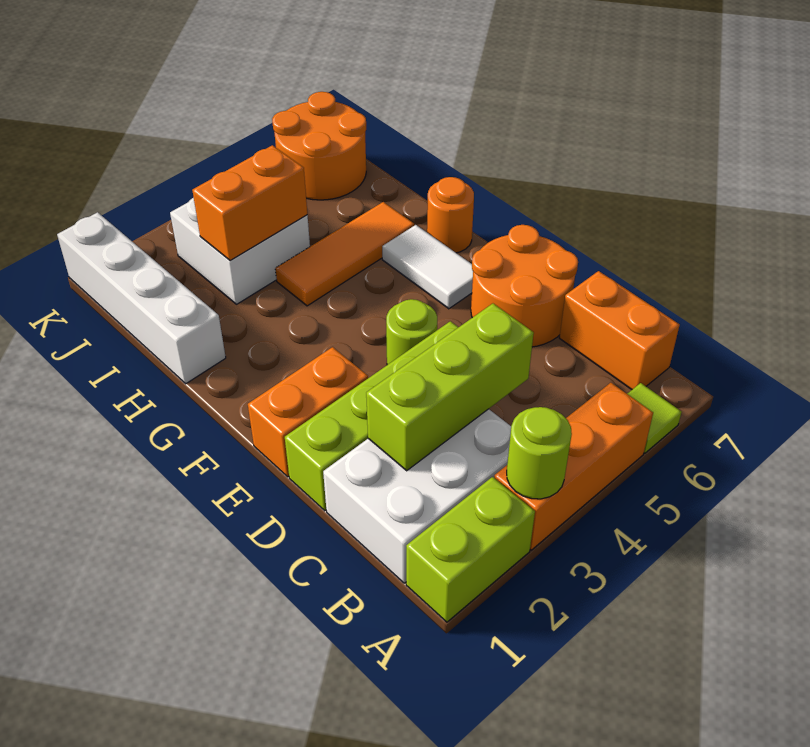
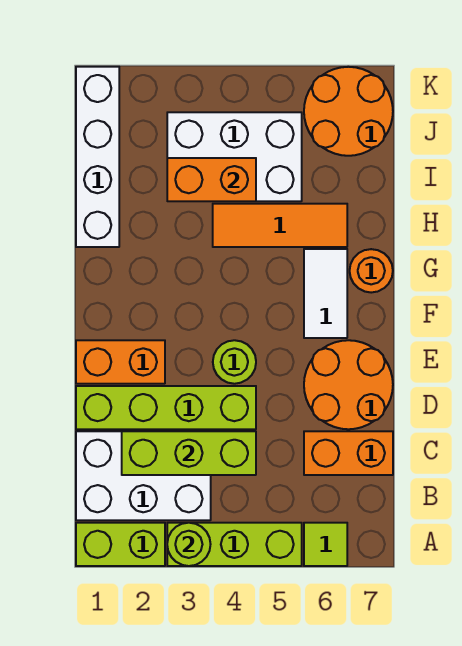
orange brick A3:A5 level 1 -> lime brick A3:A5 level 1
orange brick B7:C7 level 1 -> orange brick C6:C7 level 1
white brick I3:J4 level 1 -> white brick I3:J5 level 1

